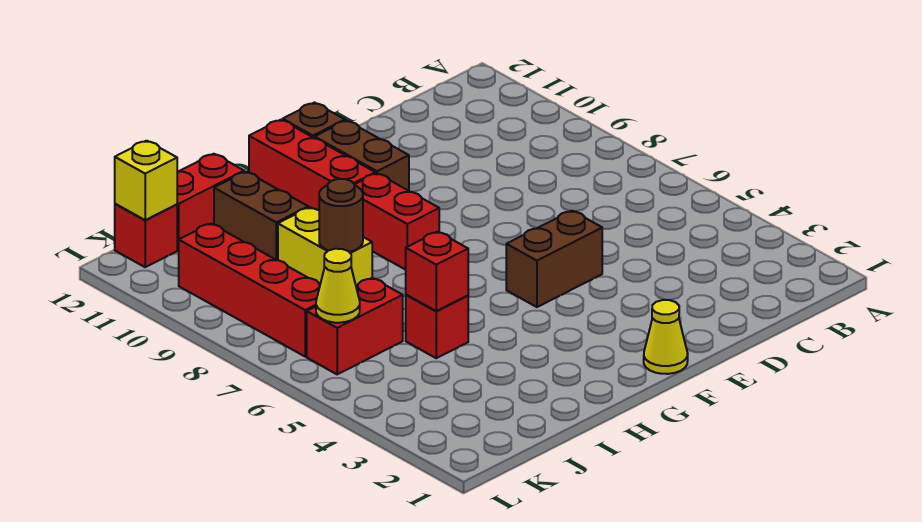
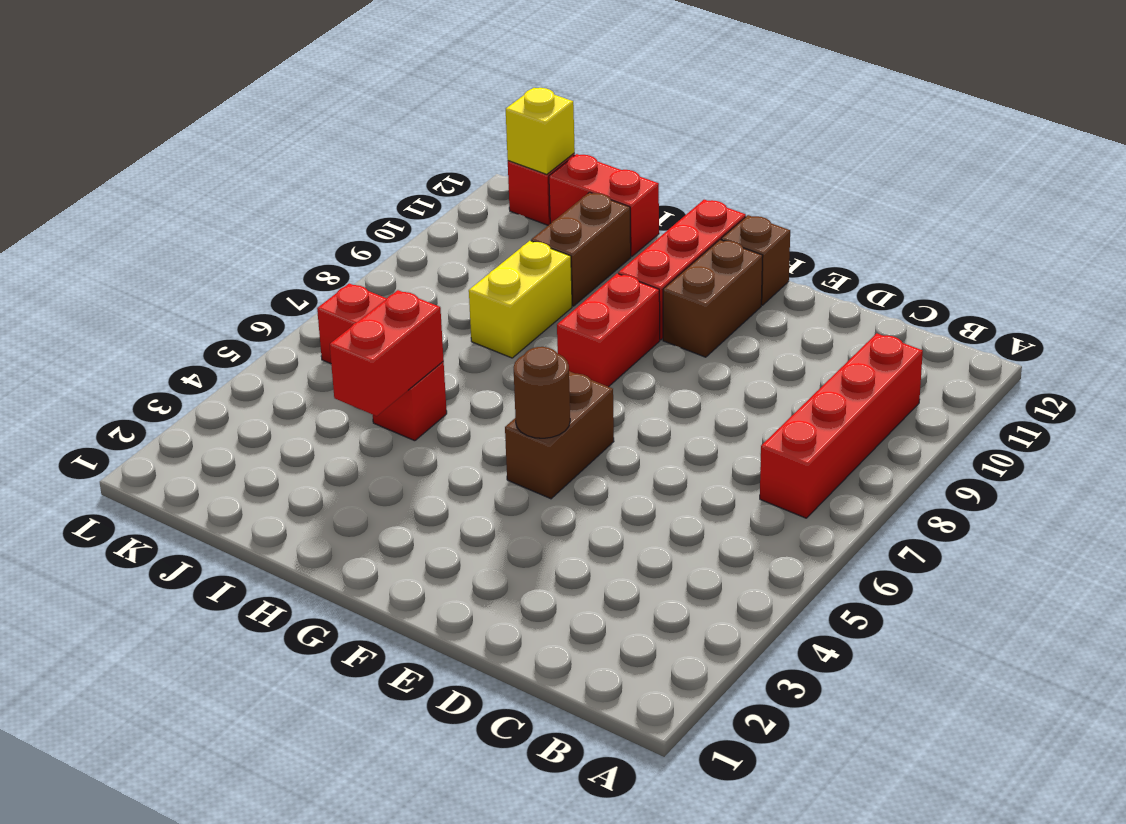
brown brick E5:F5 level 1 -> brown brick F5:F6 level 1
yellow cone F1 level 1 -> none
red brick I5 level 2 -> red brick I4:I5 level 2
brown round brick I8 level 2 -> brown round brick F5 level 2
yellow cone K6 level 2 -> none
red brick K7:K10 level 1 -> red brick B7:B10 level 1

